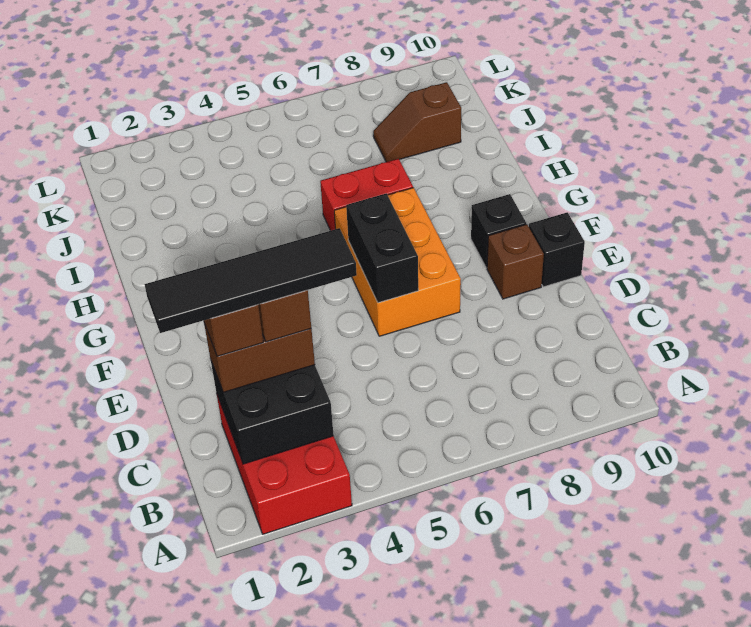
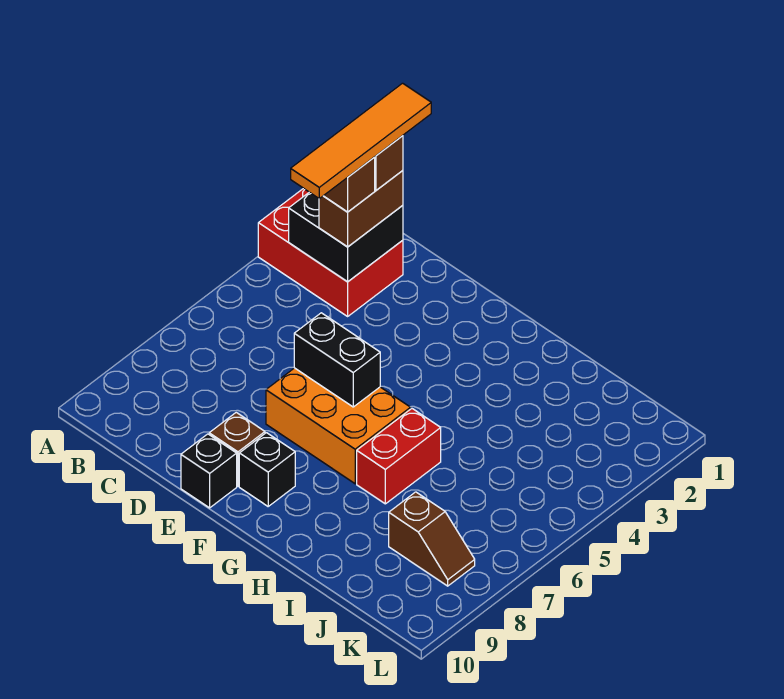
black tile C1:C4 level 5 -> orange tile C1:C4 level 5
brown slope J8:J9 level 1 top 9 -> brown slope J8:K8 level 1 top J

